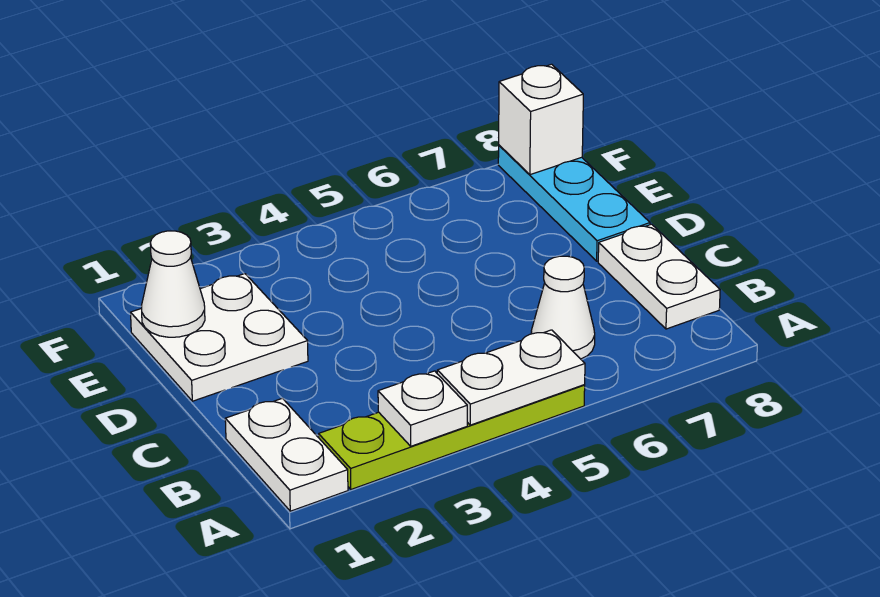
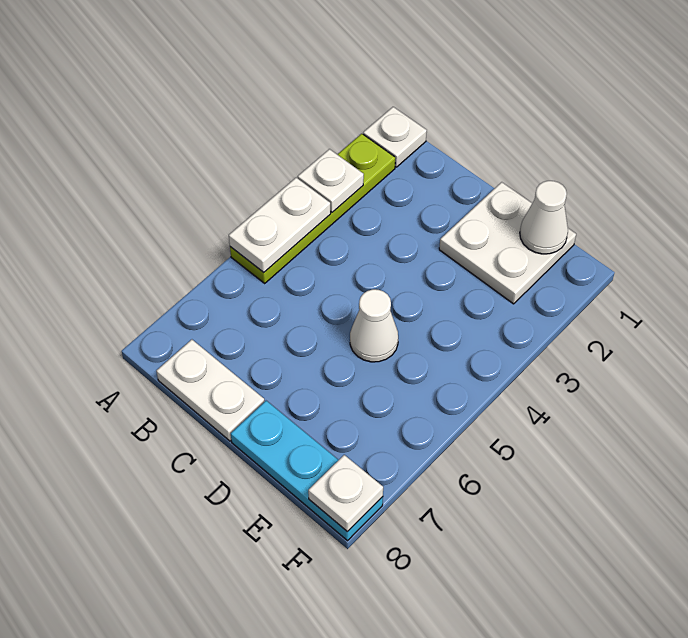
white plate A1:B1 level 1 -> white plate A1 level 1
white cone B6 level 1 -> white cone D5 level 1
white brick F8 level 2 -> white plate F8 level 2

